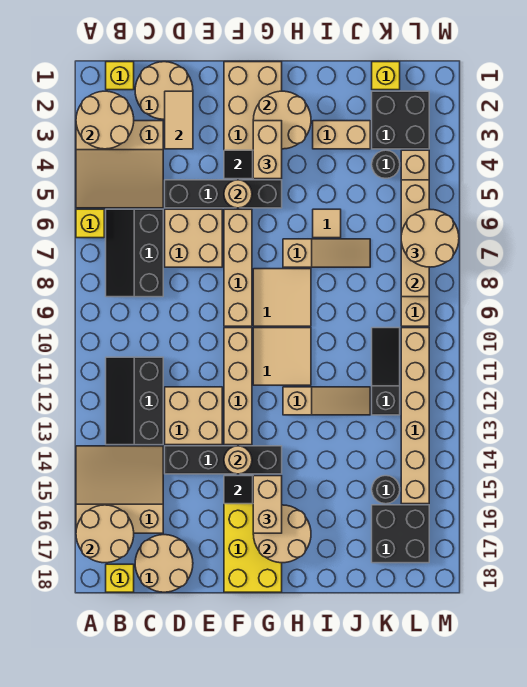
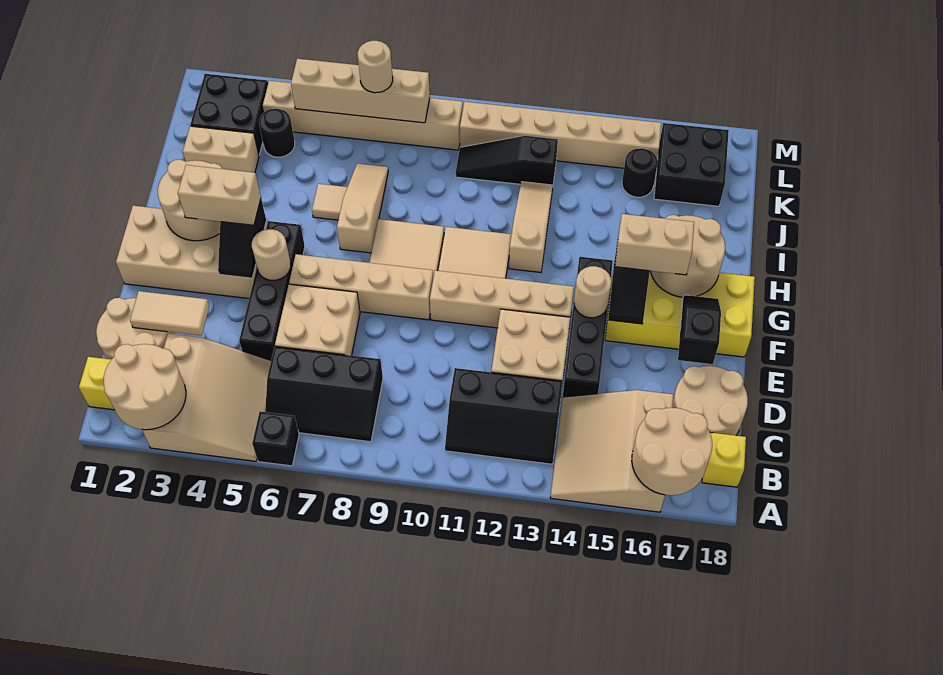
yellow brick A6 level 1 -> black brick A6 level 1
none -> black slope E17:F17 level 2 top E
tan brick I3:J3 level 1 -> tan brick J2:J3 level 1
yellow brick K1 level 1 -> none
tan round brick L6:M7 level 3 -> tan round brick L7 level 3

